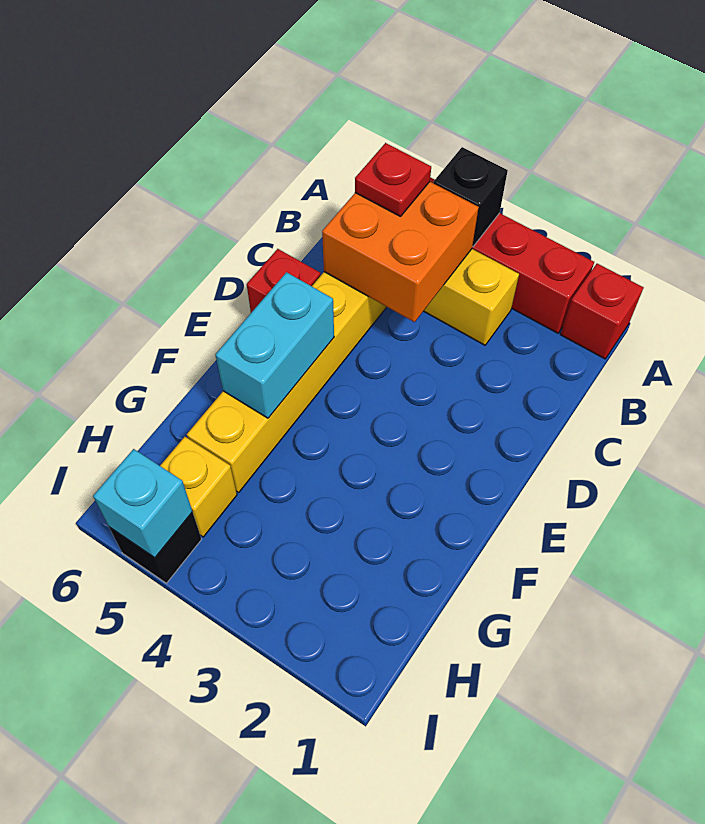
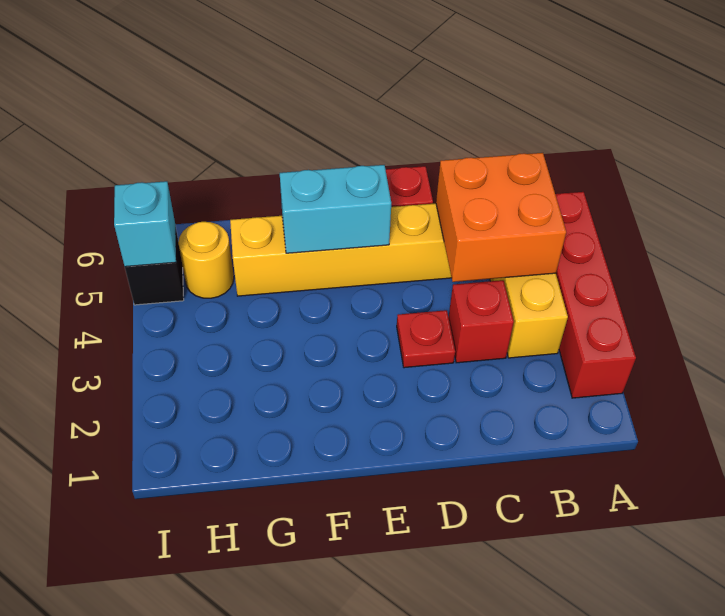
red brick A1 level 1 -> red brick C3 level 1
black brick A4 level 2 -> none
red plate B5 level 3 -> red plate D3 level 1
yellow brick H5 level 1 -> yellow round brick H5 level 1

